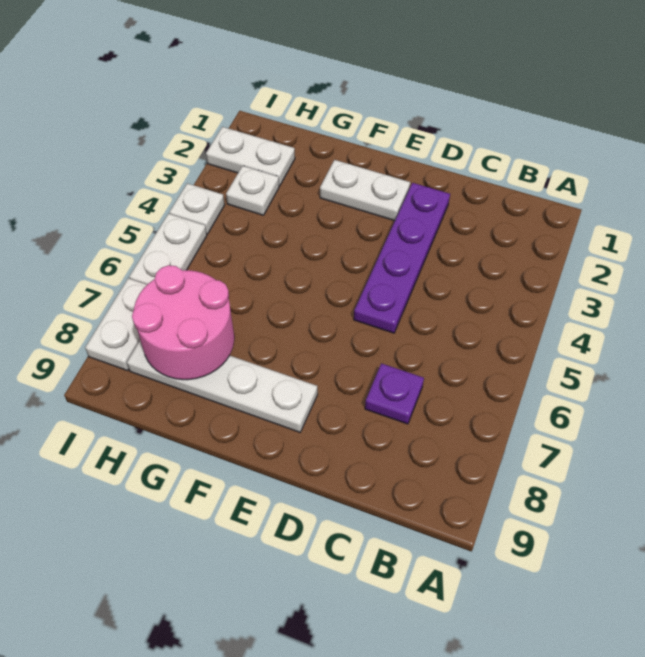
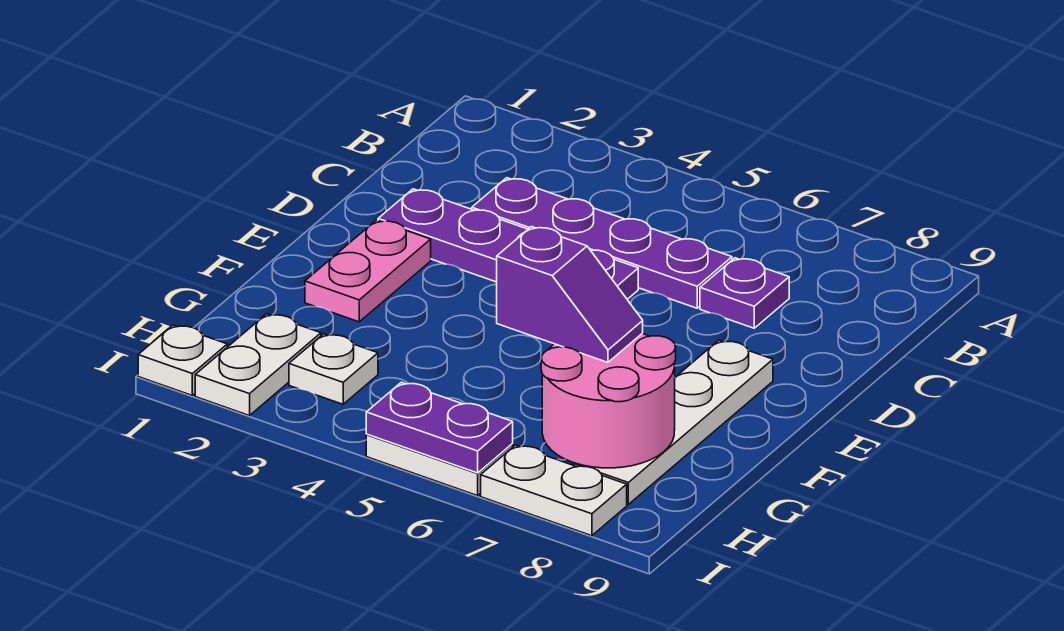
none -> purple plate C3:C6 level 1
white plate E2:F2 level 1 -> pink plate E2:F2 level 1
none -> purple slope G6:G7 level 3 top 6
white plate I4 level 1 -> white plate I1 level 1
none -> purple plate I5:I6 level 2

